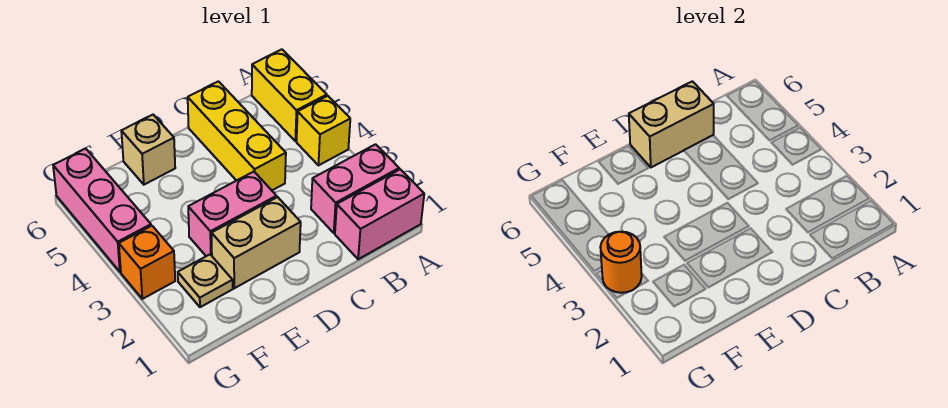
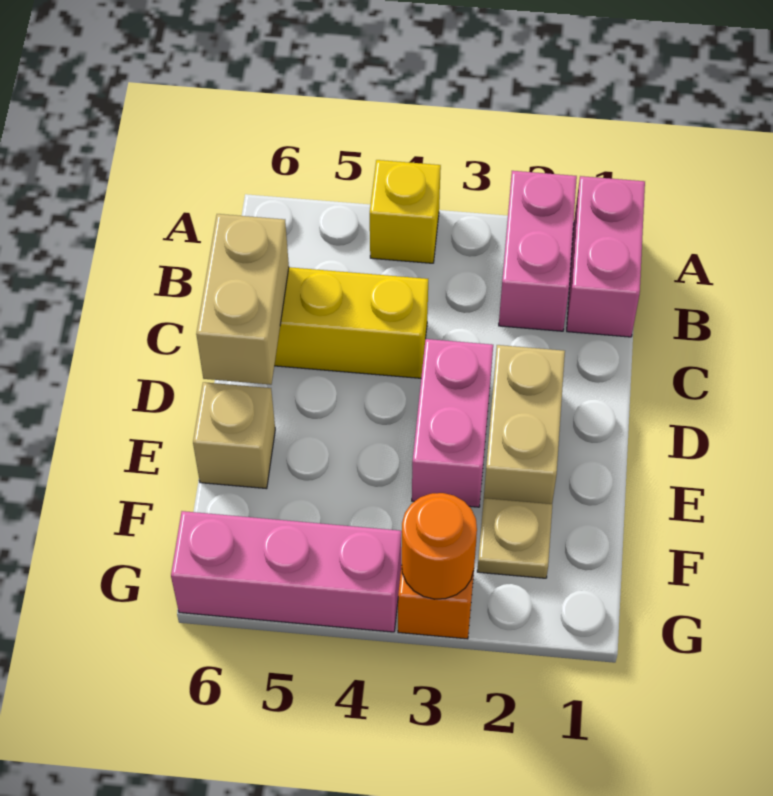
yellow brick A5:A6 level 1 -> none

